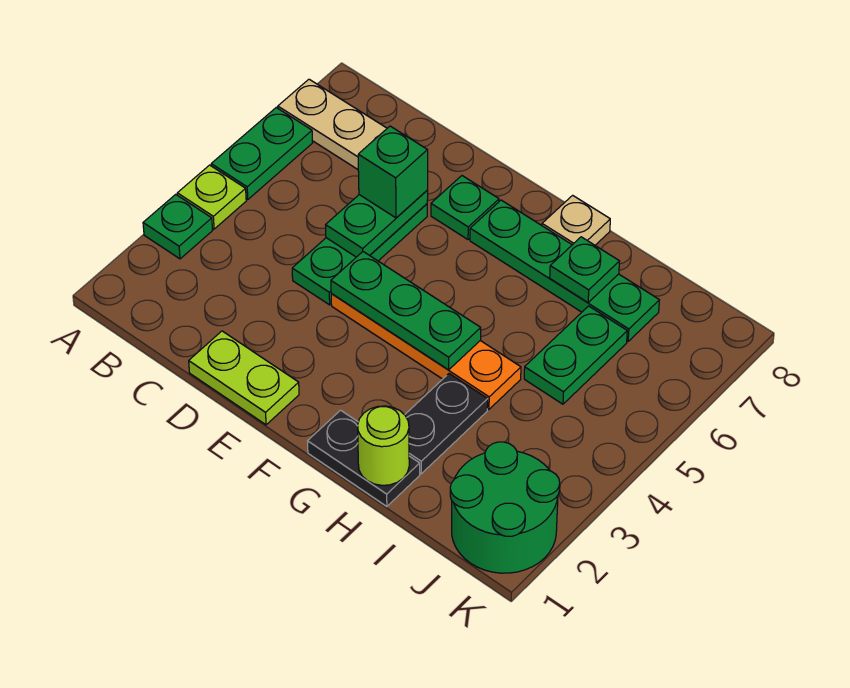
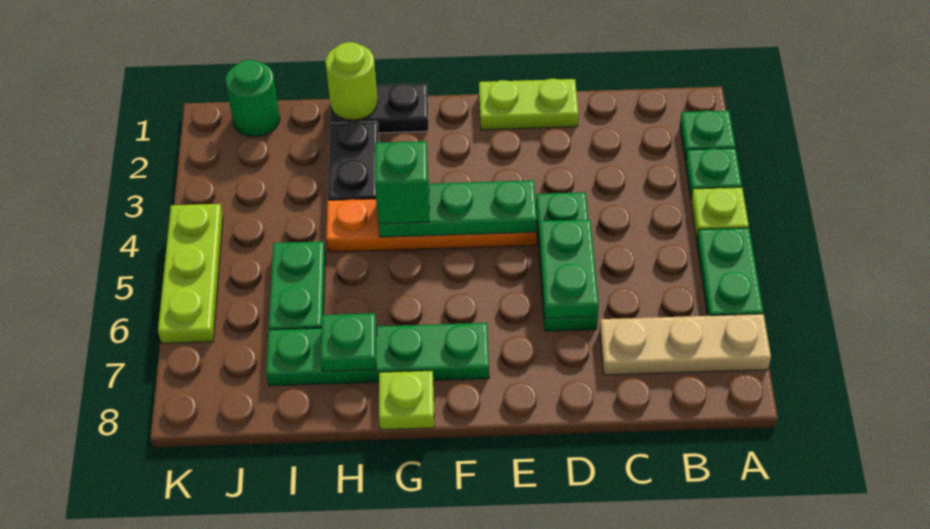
green brick D6 level 3 -> green brick G4 level 3
green plate E7 level 1 -> green plate A2 level 1
tan plate G8 level 1 -> lime plate G8 level 1
green round brick J1:K2 level 1 -> green round brick J1 level 1
none -> lime plate K4:K6 level 1

